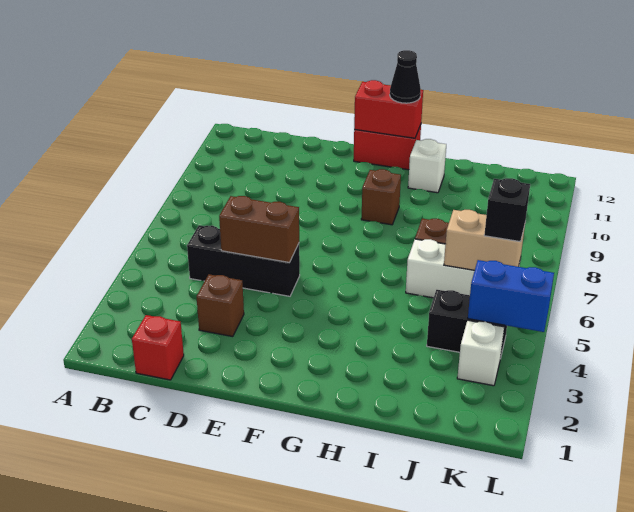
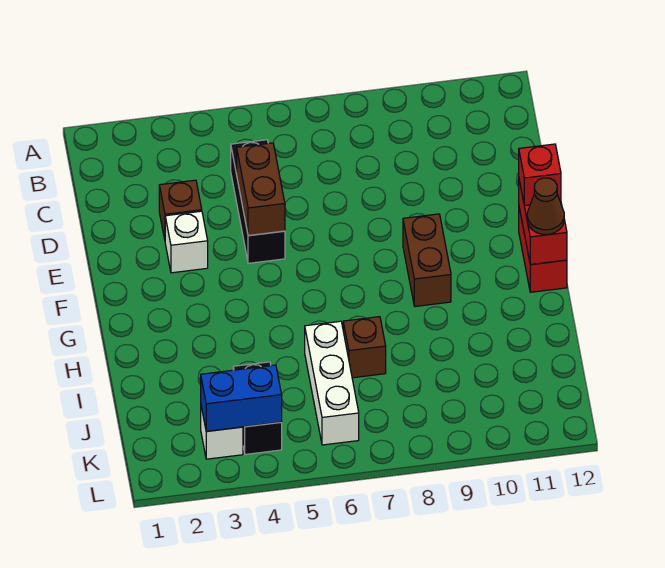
red brick C1 level 1 -> red brick F12 level 3
brown brick G9 level 1 -> brown brick F9:G9 level 1
black cone G12 level 3 -> brown cone G12 level 3
white brick H11 level 1 -> white brick E3 level 1
tan brick J6:K6 level 2 -> none
blue brick K4:L4 level 2 -> blue brick K3:K4 level 2
black brick K6 level 3 -> none

